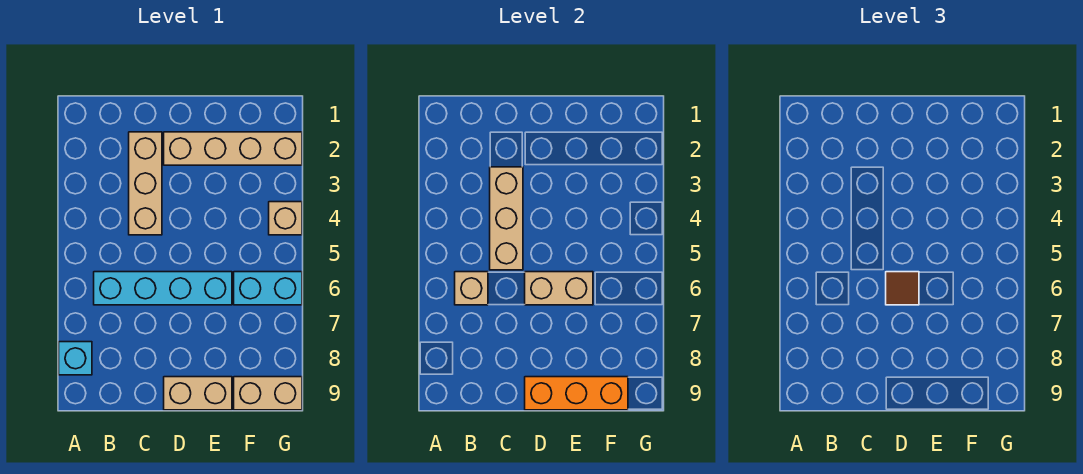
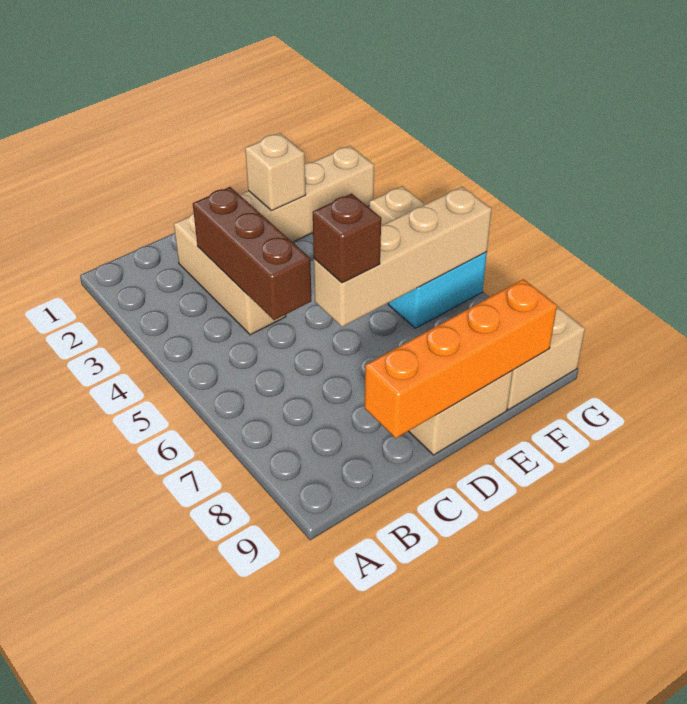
cyan brick A8 level 1 -> none
cyan brick B6:E6 level 1 -> none
tan brick B6 level 2 -> tan brick E2 level 2
tan brick C3:C5 level 2 -> brown brick C3:C5 level 2
tan brick D6:E6 level 2 -> tan brick D6:G6 level 2
brown tile D6 level 3 -> brown brick D6 level 3
orange brick D9:F9 level 2 -> orange brick C9:F9 level 2

